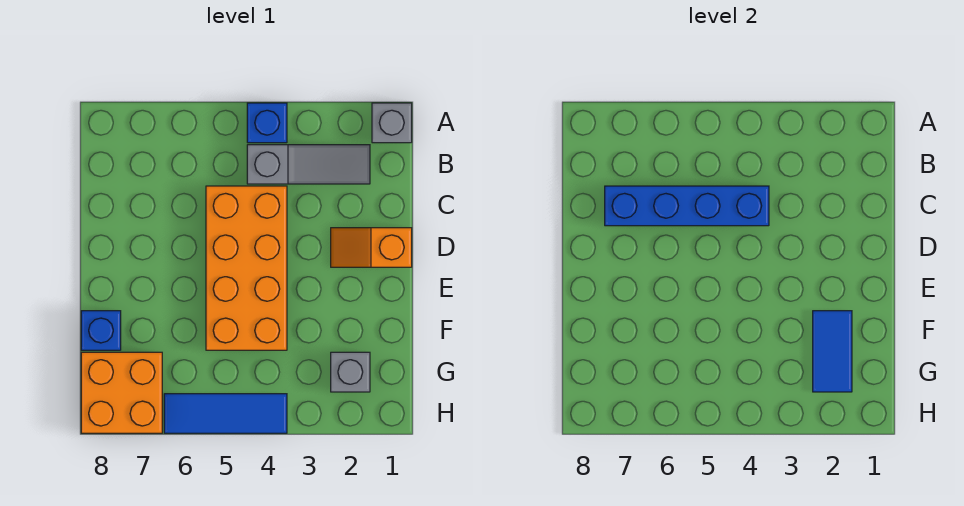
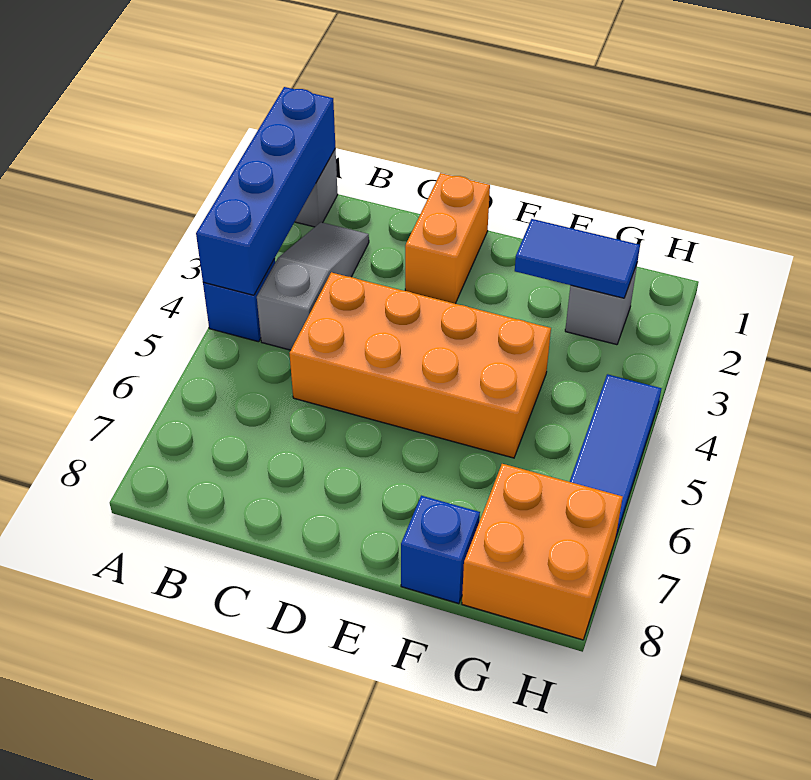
blue brick C4:C7 level 2 -> blue brick A1:A4 level 2
orange slope D1:D2 level 1 top 1 -> orange brick D1:D2 level 1

